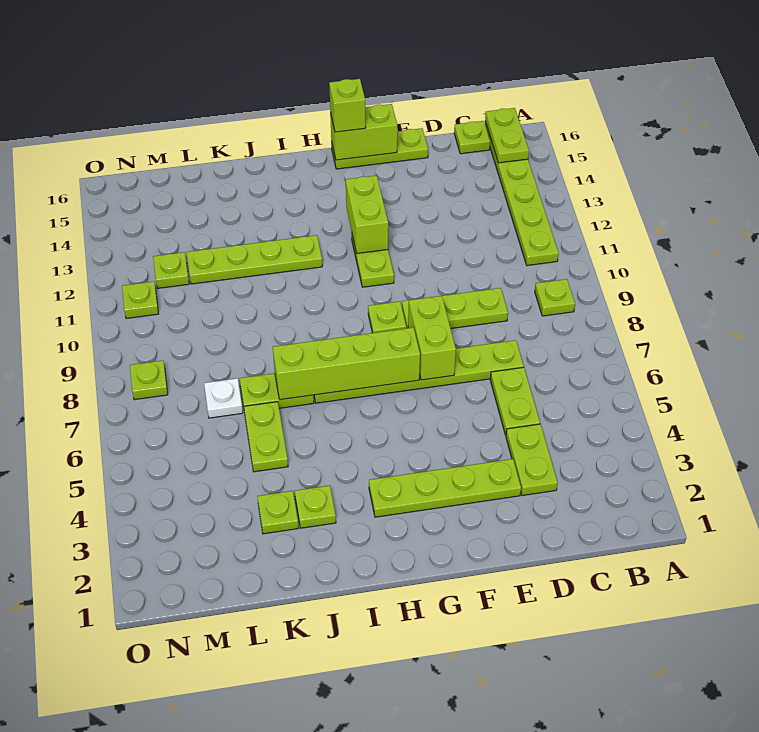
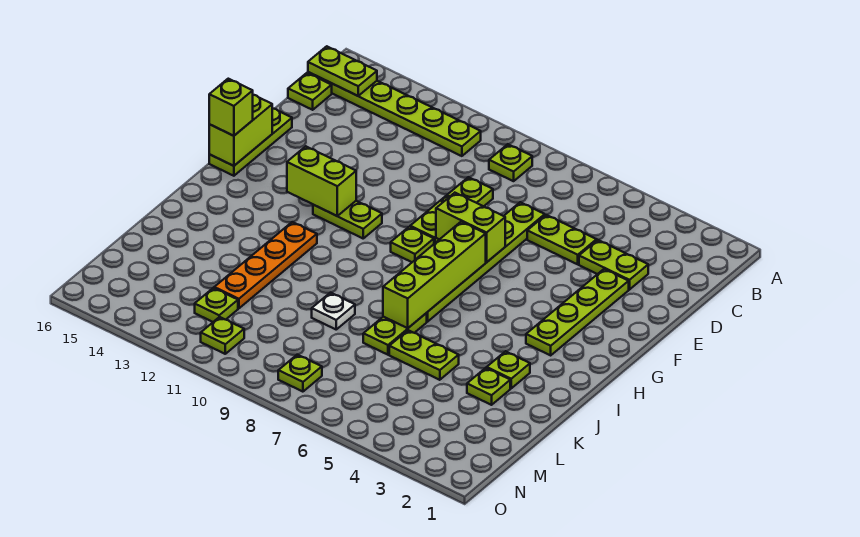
lime plate I12:L12 level 1 -> orange plate I12:L12 level 1
white plate L7 level 1 -> white plate K9 level 1

